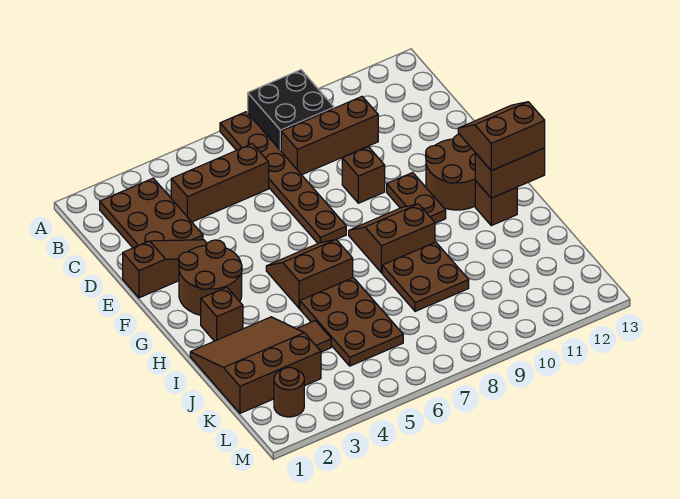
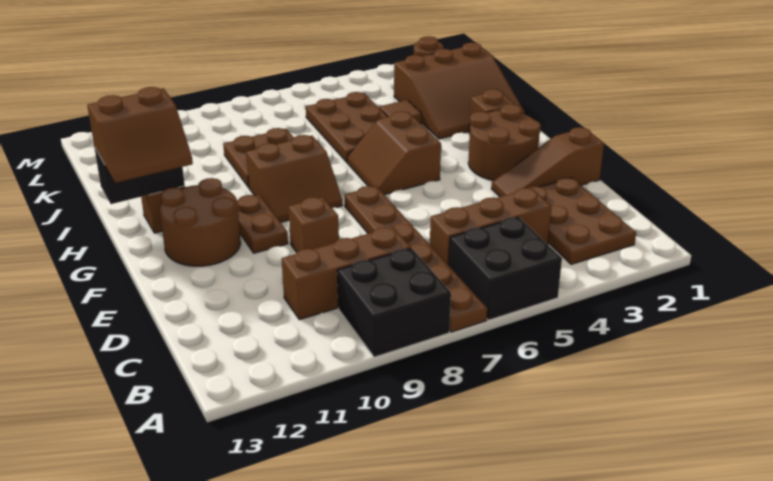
none -> black brick A5:B6 level 1
brown slope G5:H6 level 1 top H -> brown slope G5:H6 level 1 top 5
brown brick H12:H13 level 2 -> black brick H12:H13 level 2

